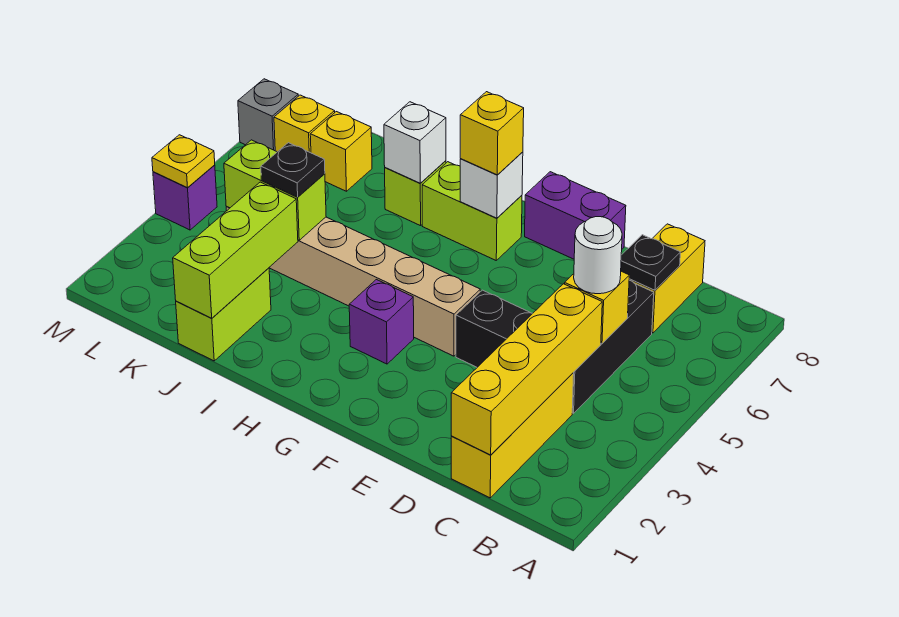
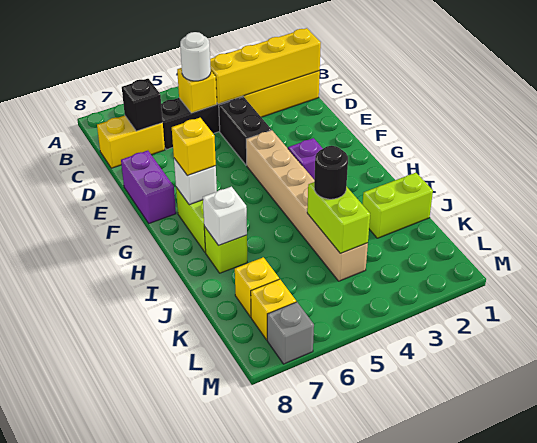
black plate C7 level 2 -> black brick C7 level 2
lime brick J1:J3 level 2 -> none
black plate J4 level 3 -> black round brick J4 level 3
purple brick M4 level 1 -> none
yellow plate M4 level 2 -> none

